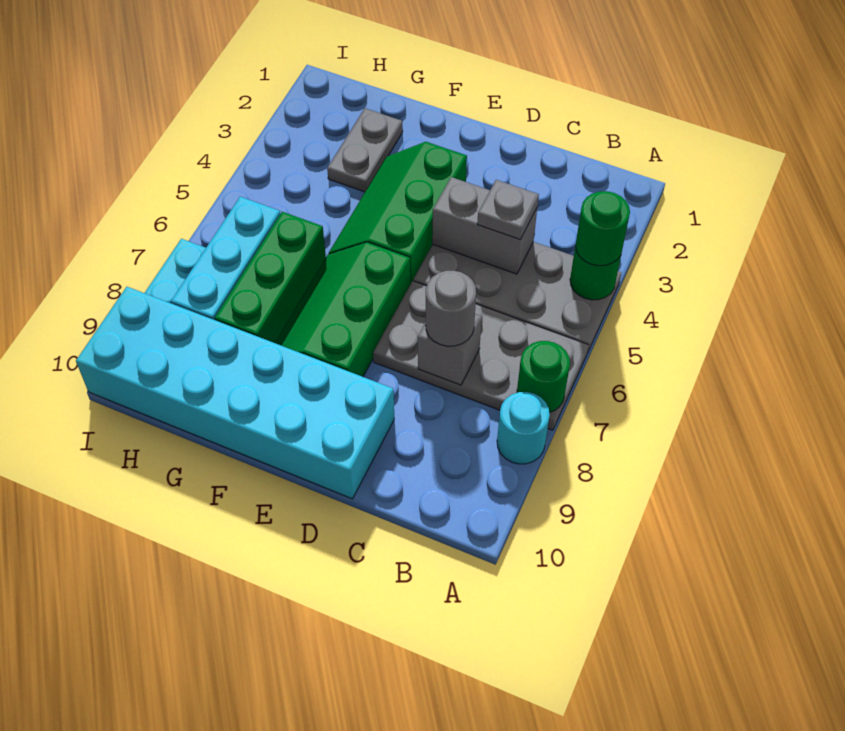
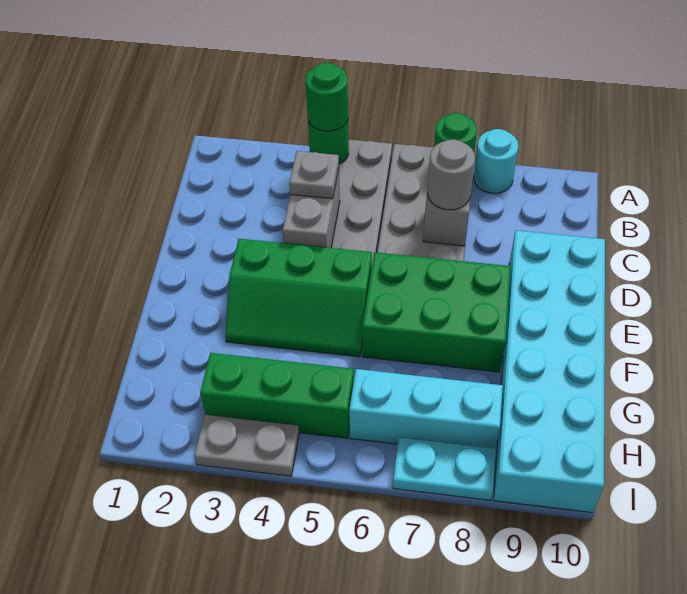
green slope E6:F8 level 1 top E -> green brick E6:F8 level 1
grey plate G2:G3 level 1 -> grey plate I3:I4 level 1
green brick G6:G8 level 1 -> green brick H3:H5 level 1

